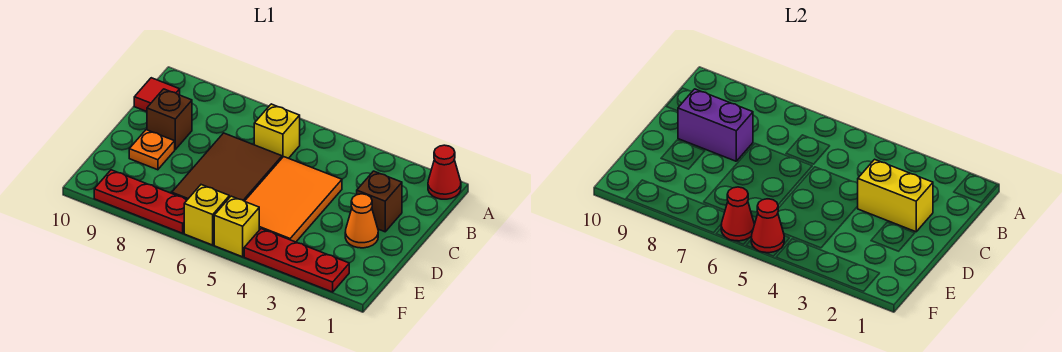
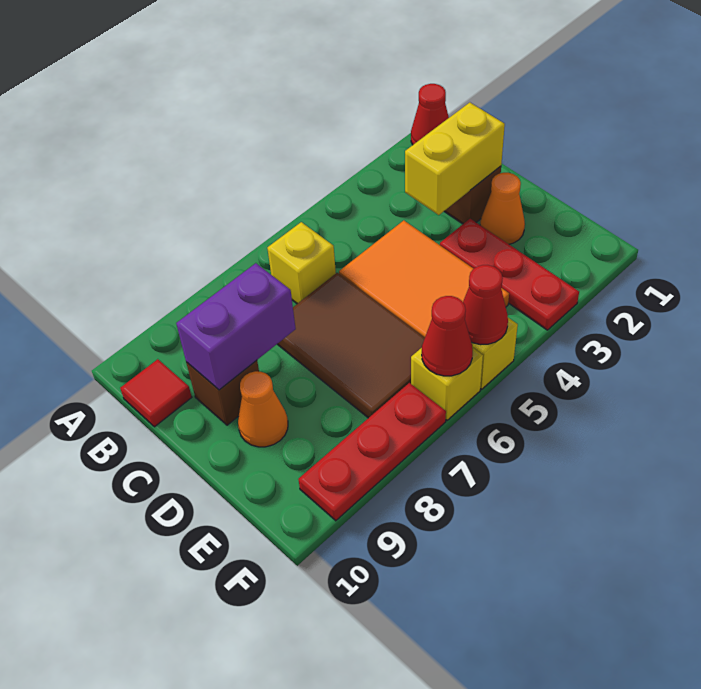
orange plate D9 level 1 -> orange cone D9 level 1
red plate F2:F4 level 1 -> red plate D3:F3 level 1

